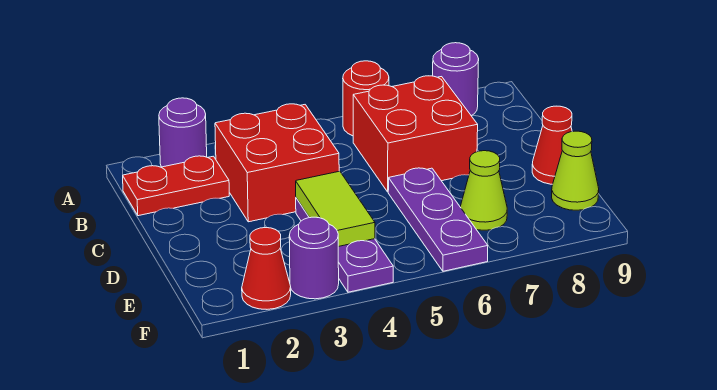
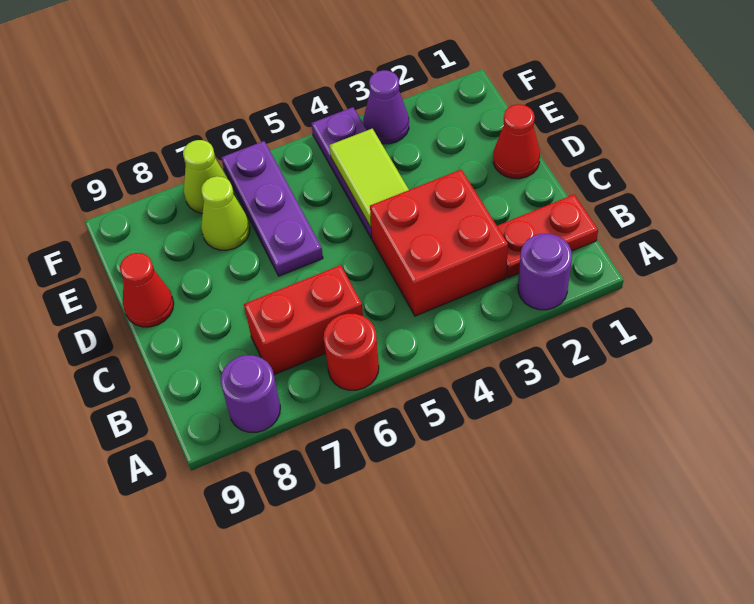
red brick B6:C7 level 1 -> red brick B6:B7 level 1
lime cone E9 level 1 -> lime cone F7 level 1
red cone F2 level 1 -> red cone D1 level 1
purple round brick F3 level 1 -> purple cone F3 level 1

